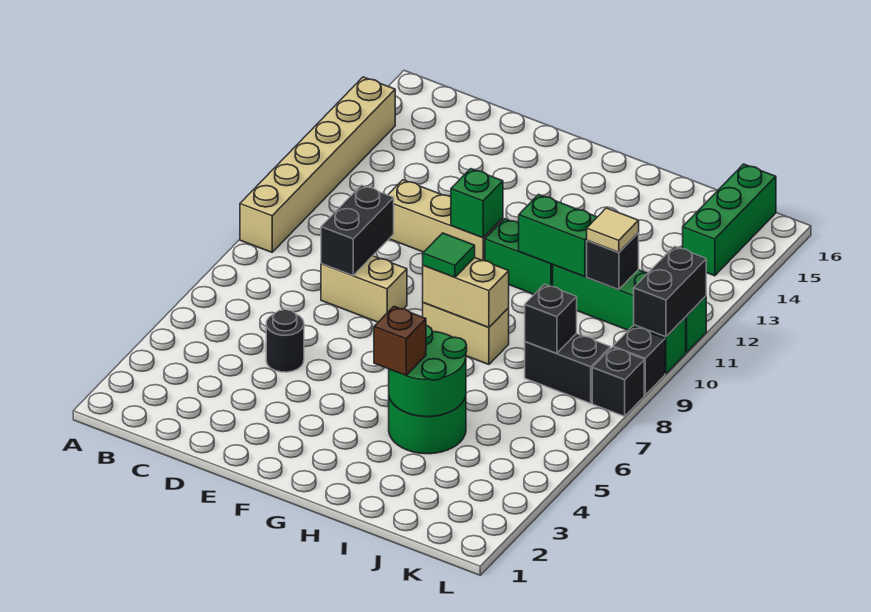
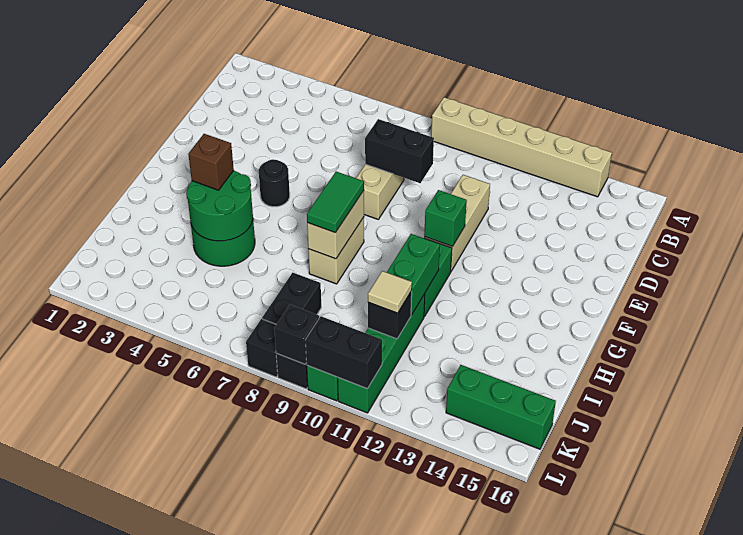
black round brick D5 level 1 -> black round brick F5 level 1
green tile G8 level 3 -> green tile G8:H8 level 3
black brick J8 level 2 -> black brick L9 level 2

